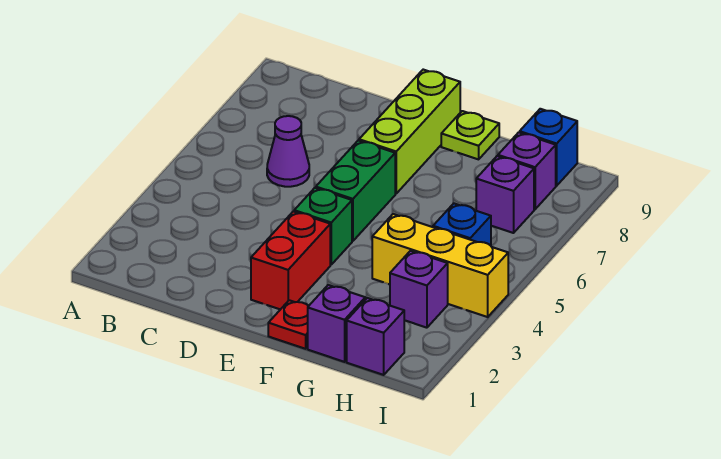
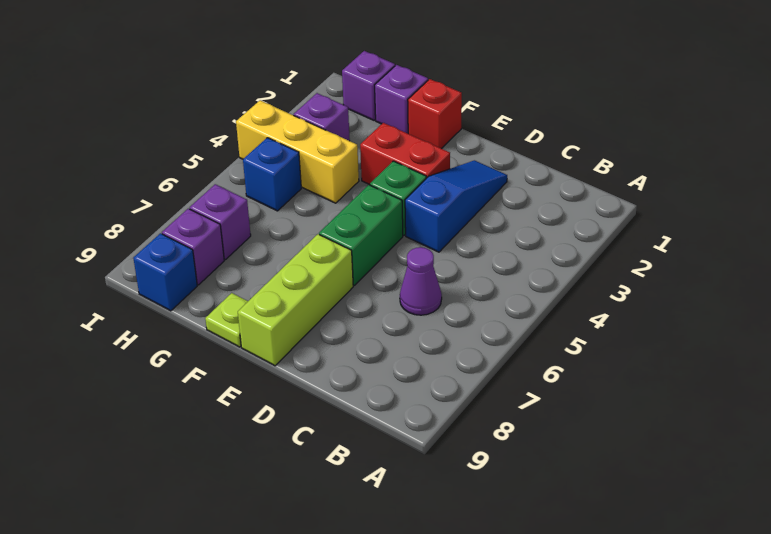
none -> blue slope D2:D4 level 1 top 4
red brick E2:E3 level 1 -> red brick E3:F3 level 1
red plate F1 level 1 -> red brick F1 level 1

